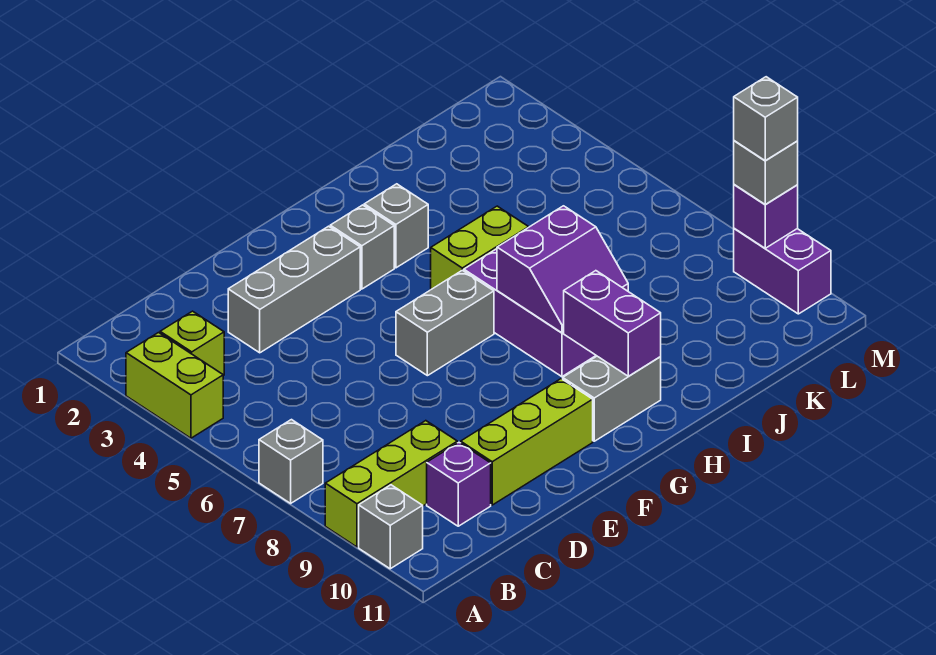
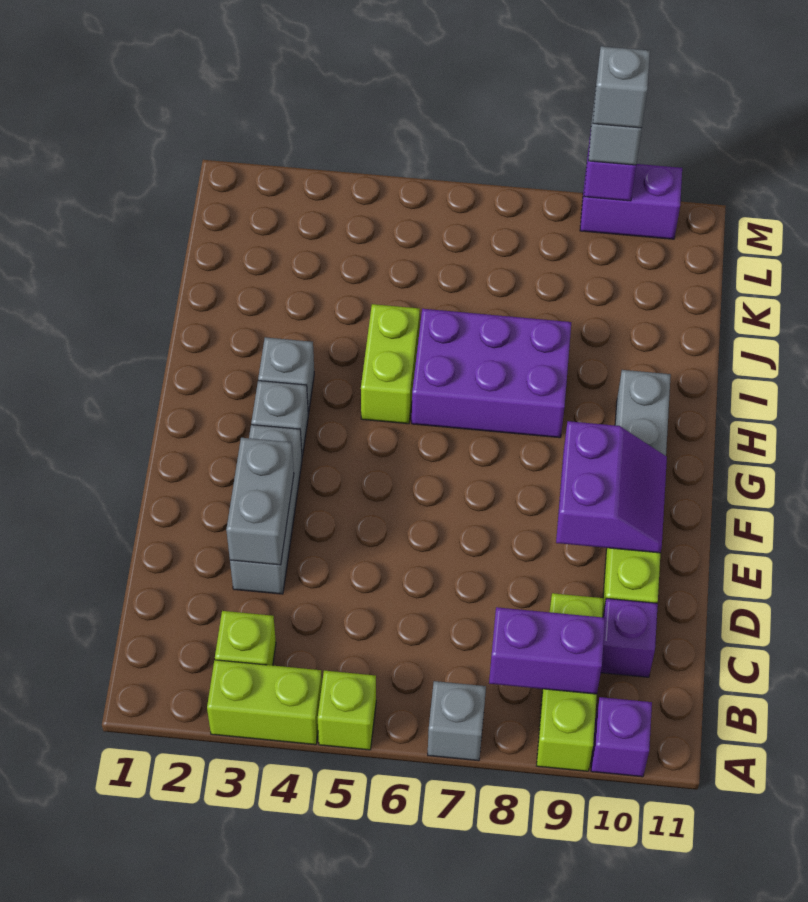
none -> lime brick A5 level 1
grey brick A10 level 1 -> purple brick A10 level 1
grey brick F6:G6 level 1 -> grey brick D3:E3 level 2
purple slope H7:I8 level 2 top 7 -> purple slope E9:F10 level 2 top 9
purple brick H9:H10 level 2 -> purple brick B8:B9 level 2

